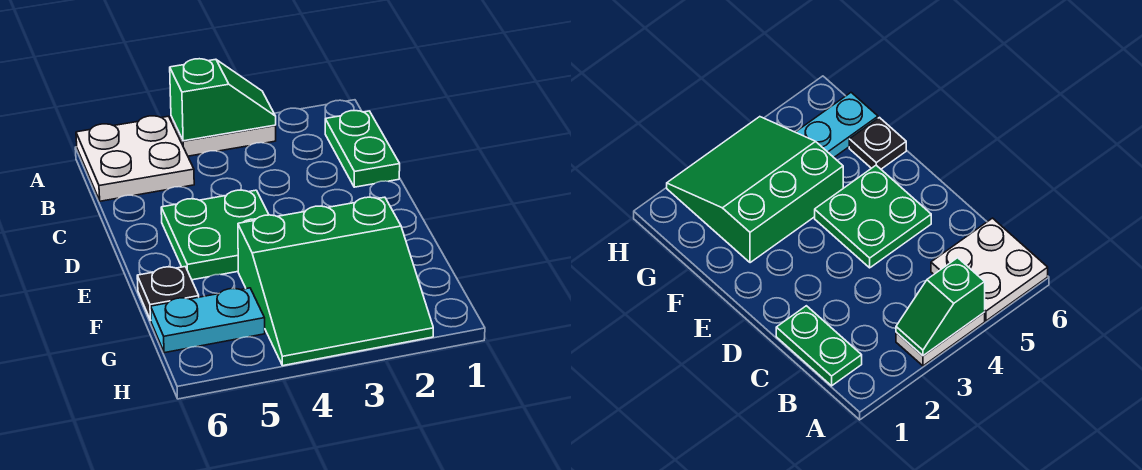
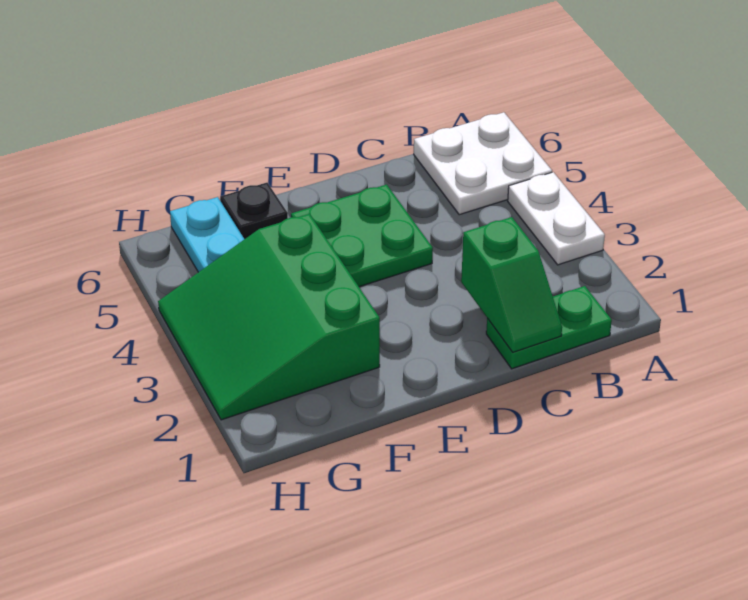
green slope A3:A4 level 2 top 4 -> green slope C1:C2 level 2 top 2

